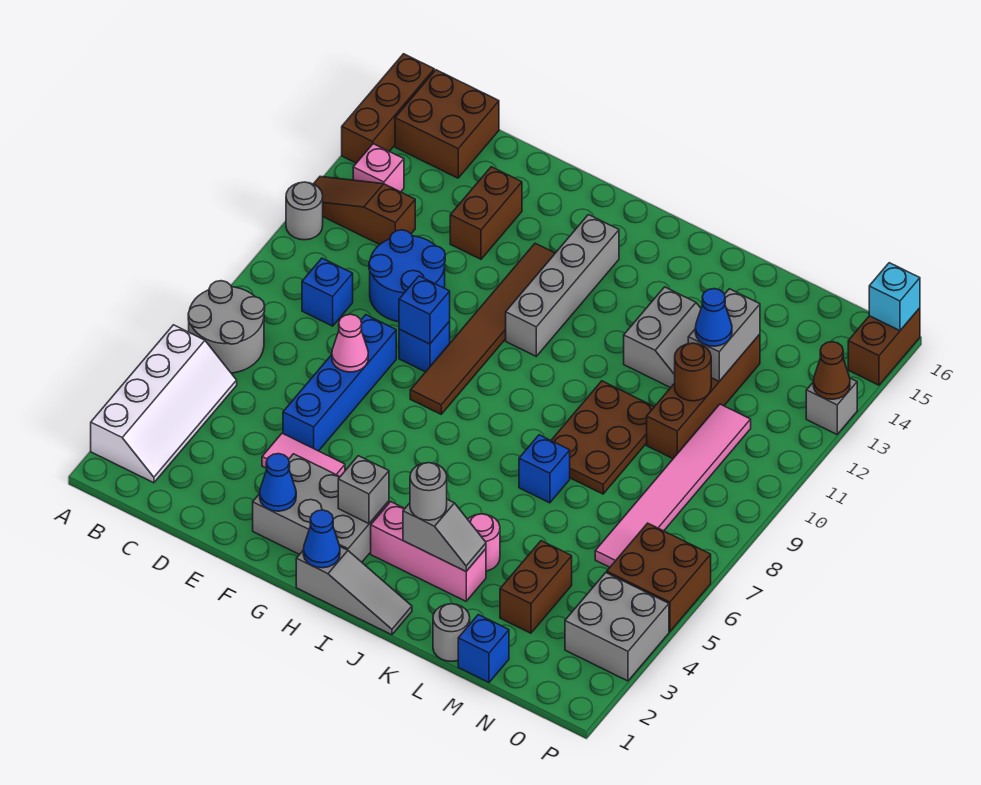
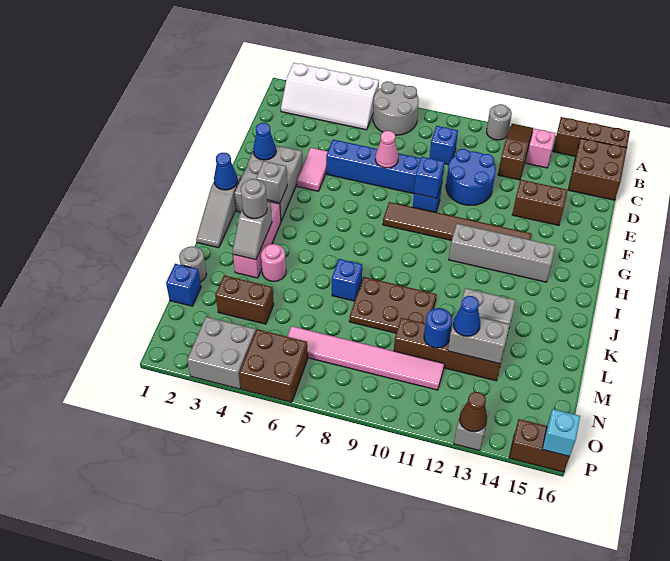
brown round brick M11 level 2 -> blue round brick M11 level 2

